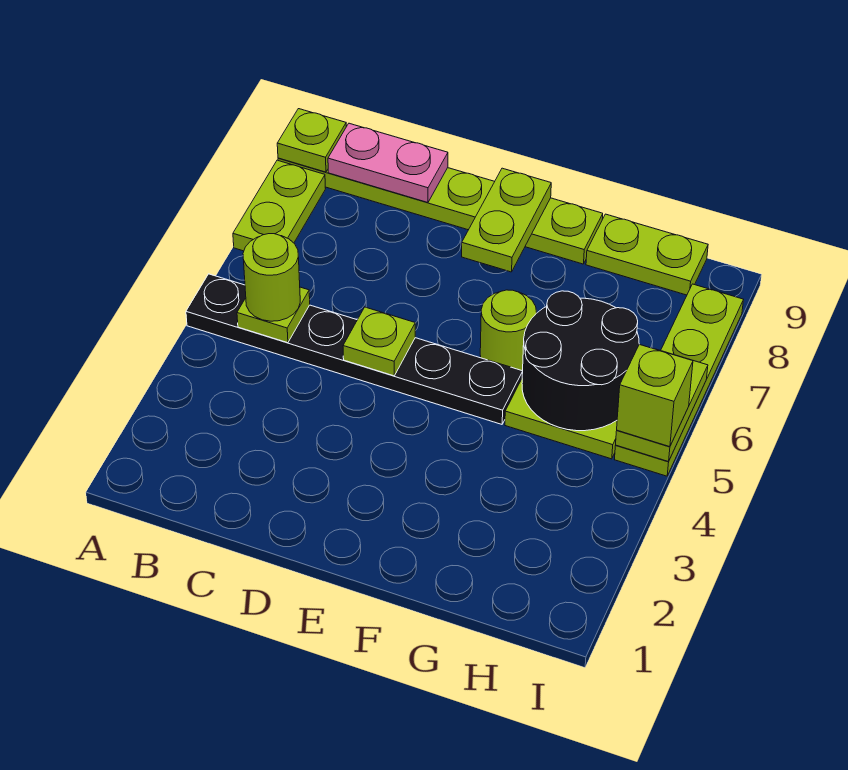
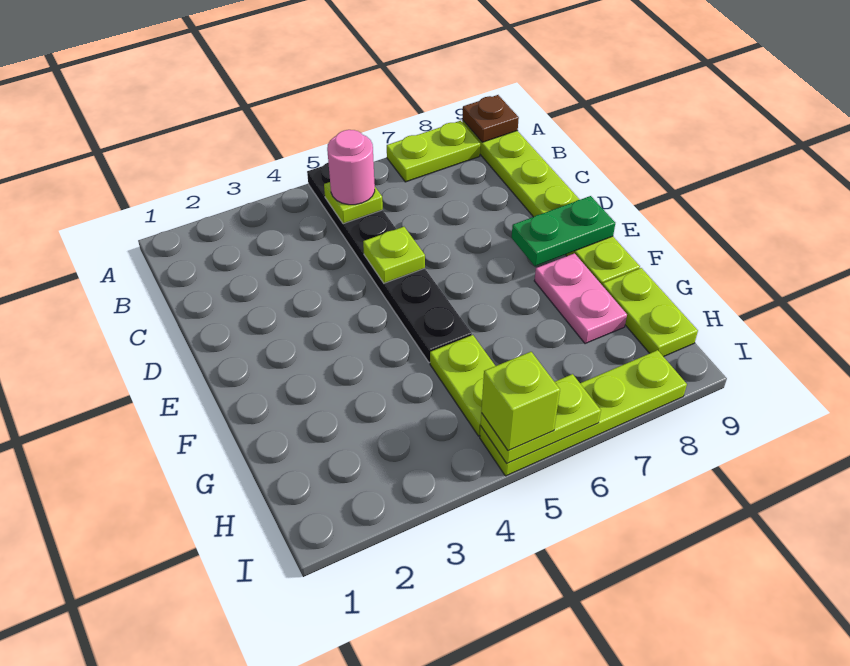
lime plate A9 level 2 -> brown plate A9 level 2
lime round brick B5 level 3 -> pink round brick B5 level 3
pink plate B9:C9 level 2 -> pink plate F8:G8 level 1
lime plate E8:E9 level 2 -> green plate E8:E9 level 2
lime round brick F6 level 1 -> none
black round brick G5:H6 level 2 -> none

